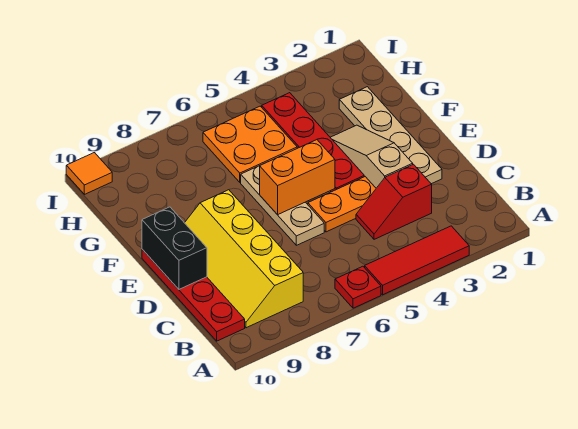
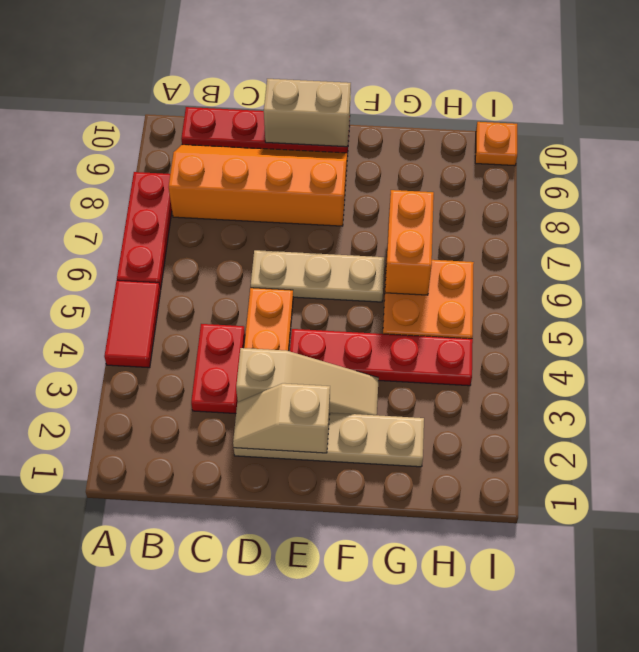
red tile A3:A5 level 1 -> red tile A4:A5 level 1
red plate A6 level 1 -> red plate A6:A8 level 1
yellow slope B8:E9 level 1 top 8 -> orange slope B8:E9 level 1 top 8
red slope C3:C4 level 1 top 3 -> red plate C3:C4 level 1
none -> tan slope D2:E2 level 2 top E
black brick D10:E10 level 2 -> tan brick D10:E10 level 2
orange brick E5:E6 level 2 -> orange brick G6:G7 level 2
orange tile I10 level 1 -> orange plate I10 level 1

